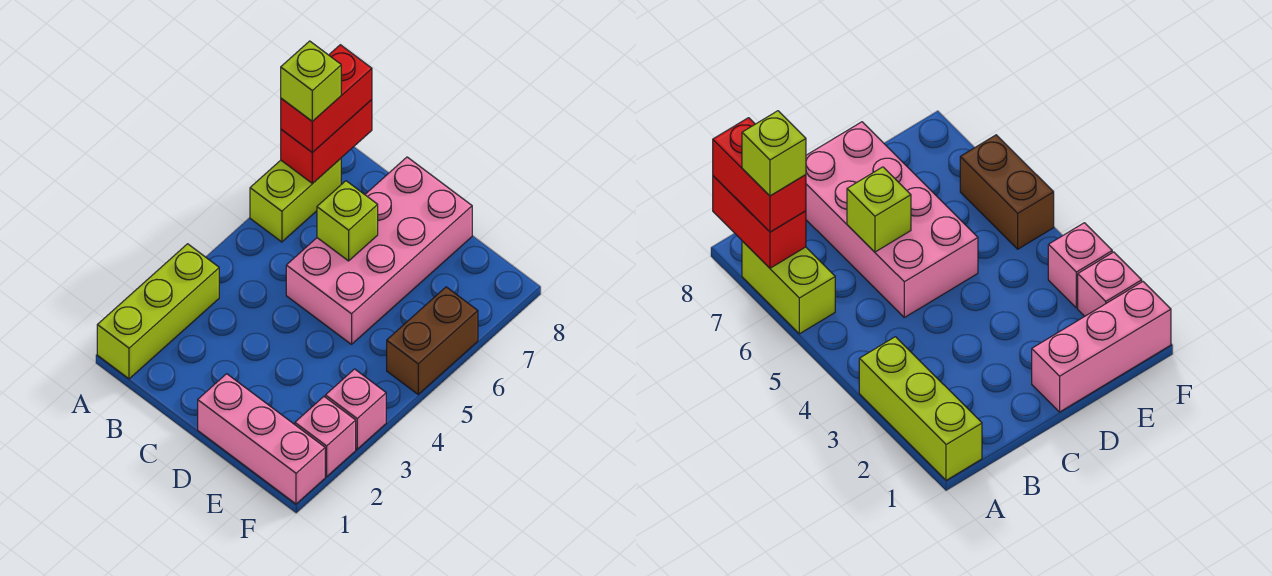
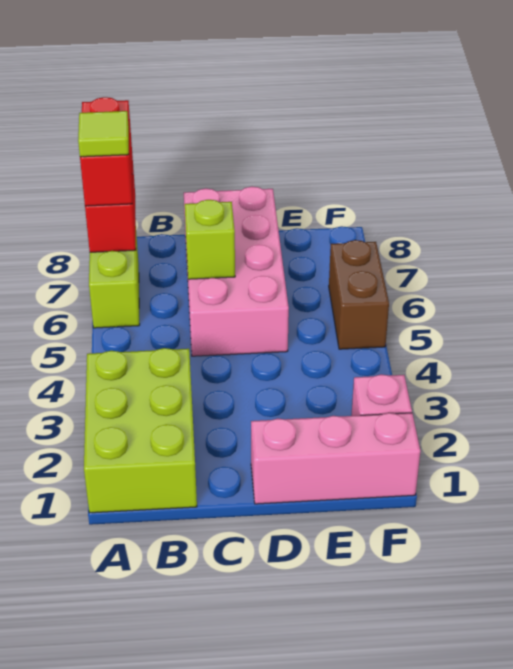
lime brick A1:A3 level 1 -> lime brick A1:B3 level 1
lime brick A7 level 4 -> lime tile A7 level 4
pink brick F3 level 1 -> none

